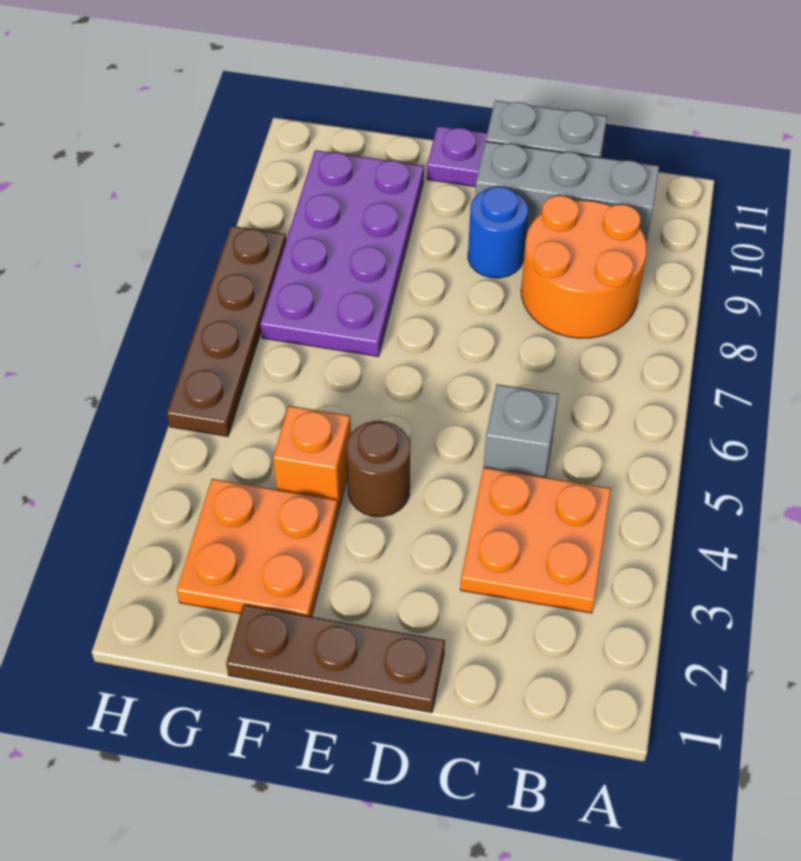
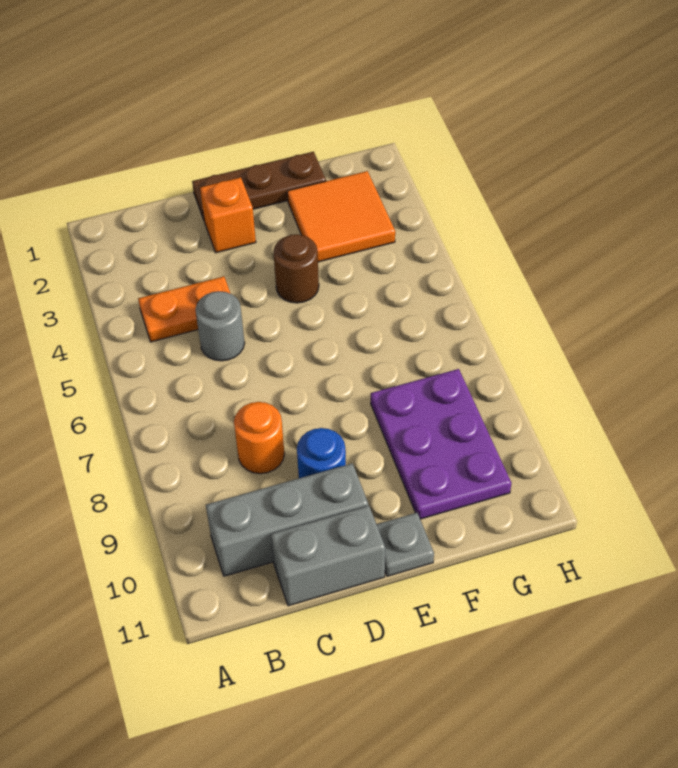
orange plate B3:C4 level 1 -> orange plate B4:C4 level 1
orange round brick B8:C9 level 1 -> orange round brick C8 level 1
grey brick C5 level 1 -> grey round brick C5 level 1
purple plate E11 level 1 -> grey plate E11 level 1
orange plate F2:G3 level 1 -> orange tile F2:G3 level 1
orange brick F4 level 1 -> orange brick D2 level 1
purple plate F7:G10 level 1 -> purple plate F8:G10 level 1
brown plate H5:H8 level 1 -> none

